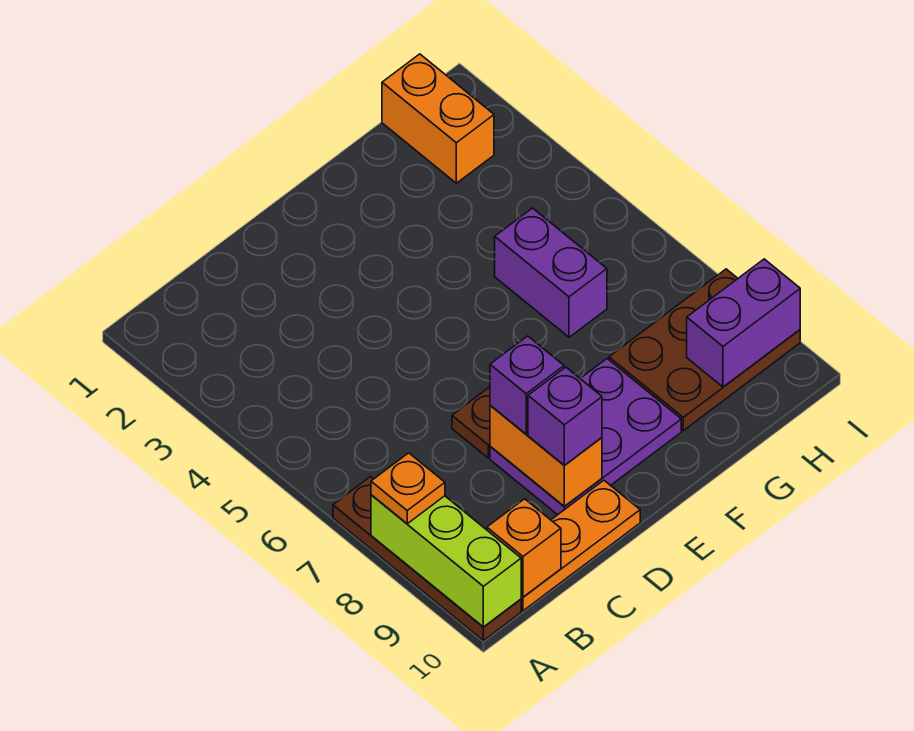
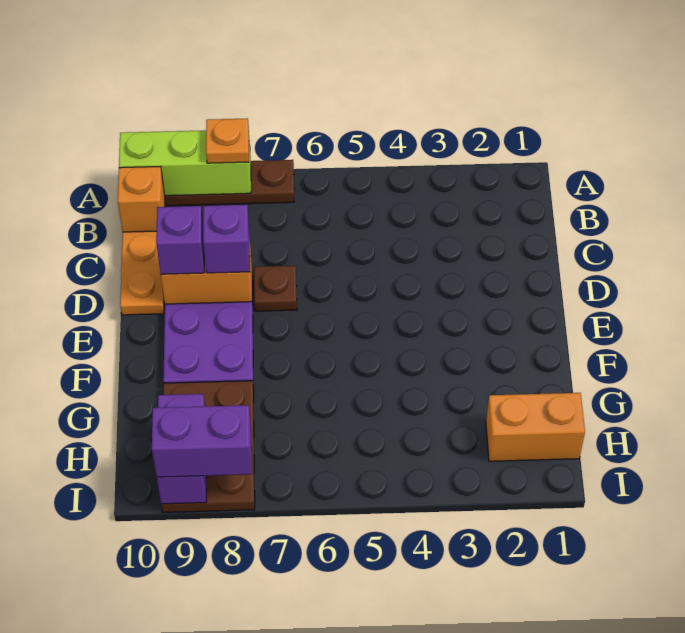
purple brick G5:G6 level 1 -> purple brick I8:I9 level 3

